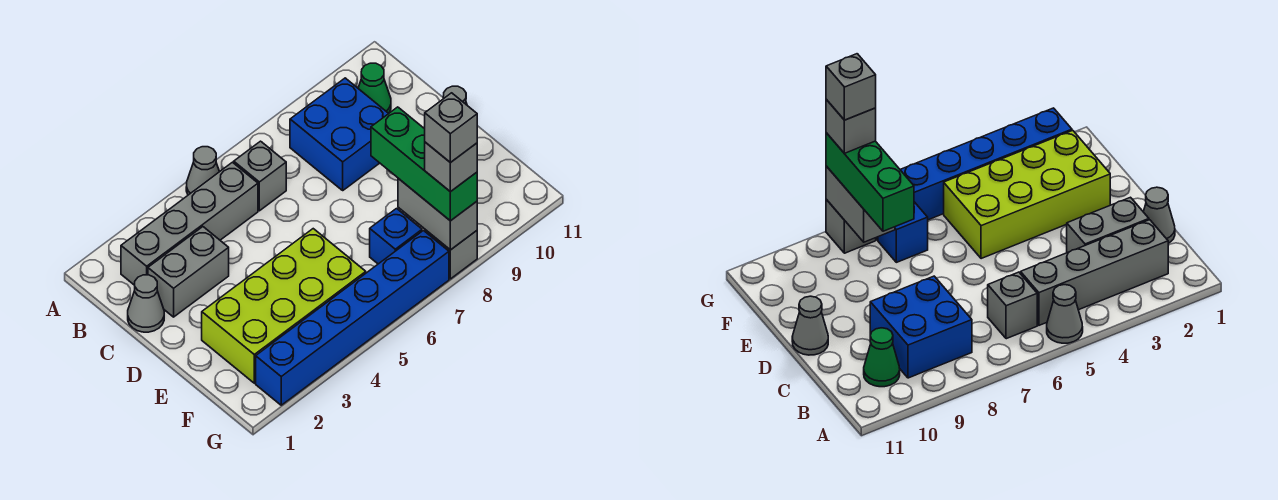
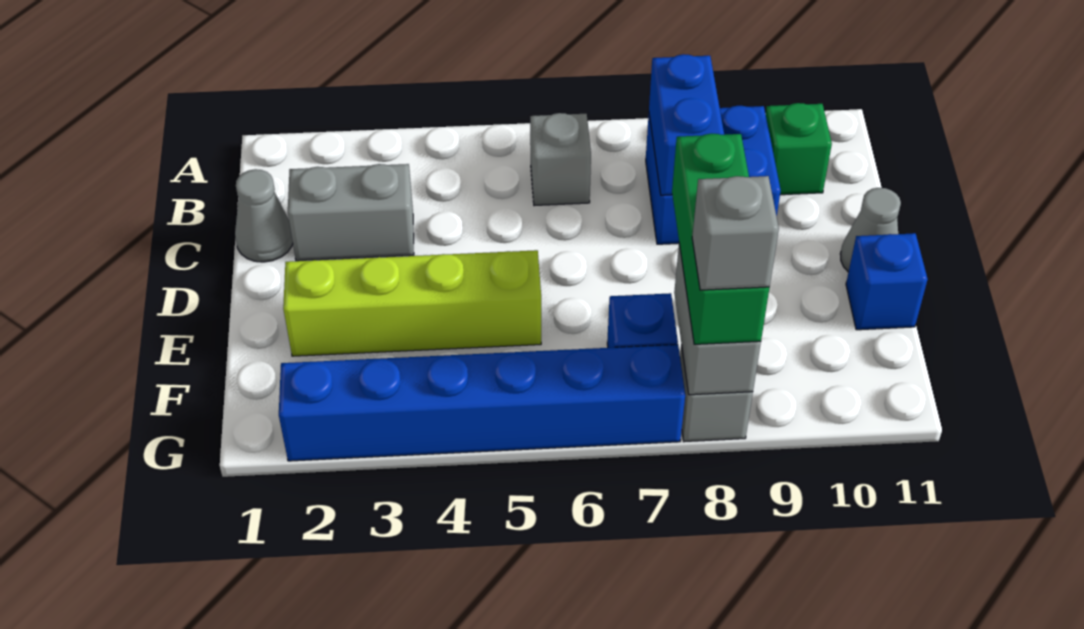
grey cone A5 level 1 -> none
grey brick B2:B5 level 1 -> none
none -> blue brick B8:C8 level 2
green cone B10 level 1 -> green brick B10 level 1
lime brick E2:F5 level 1 -> lime brick E2:E5 level 1
none -> blue brick E11 level 1
grey brick G8 level 5 -> none

